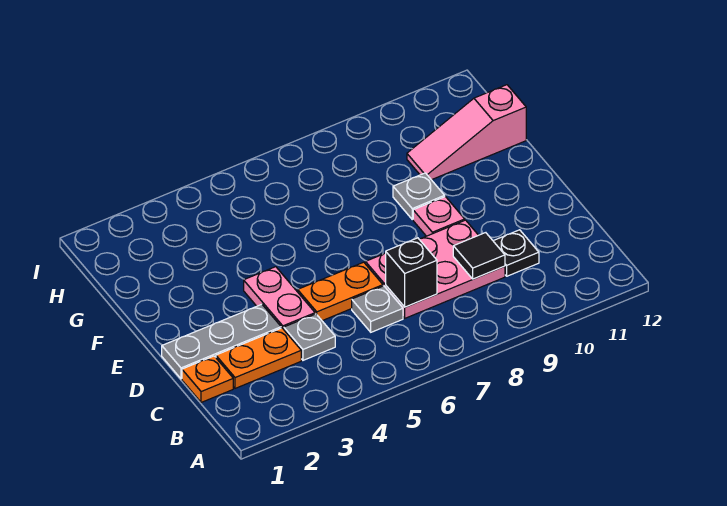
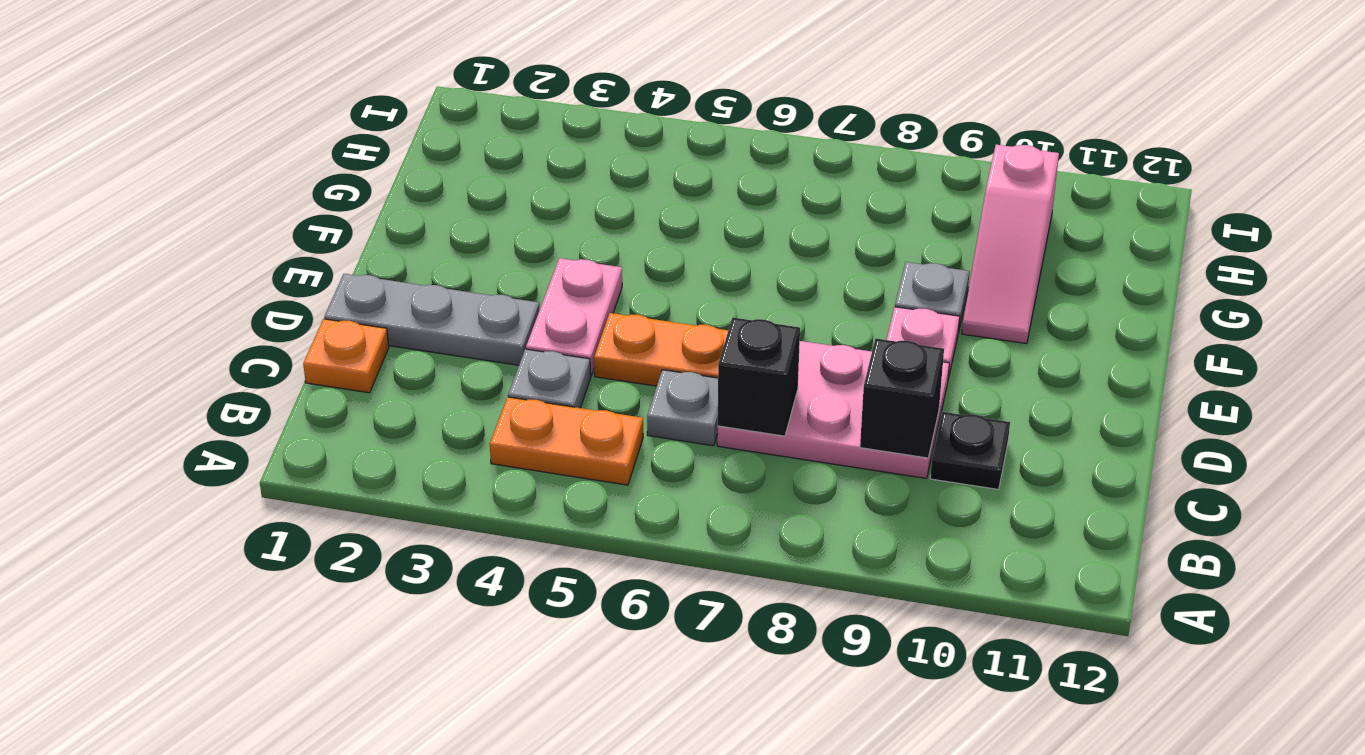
orange plate C2:C3 level 1 -> orange plate B4:B5 level 1
black tile C9 level 2 -> black brick C9 level 2
pink slope G10:G12 level 1 top 12 -> pink slope F10:H10 level 1 top H

